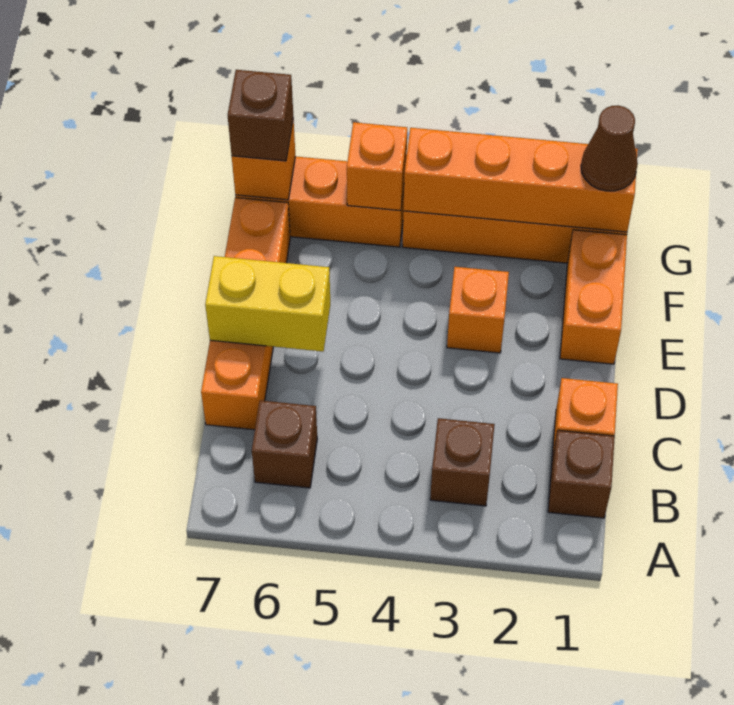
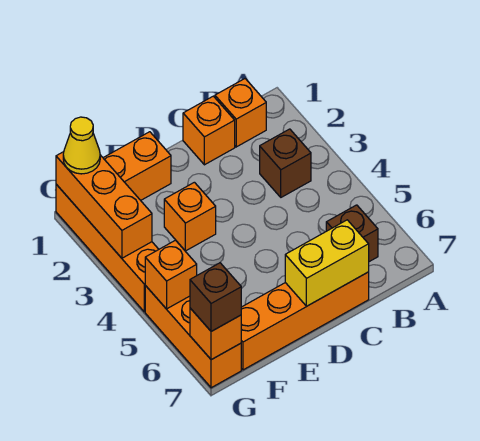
brown brick B1 level 1 -> orange brick B1 level 1
yellow brick D6:D7 level 2 -> yellow brick C7:D7 level 2
orange brick G1:G4 level 2 -> orange brick G1:G3 level 2
brown cone G1 level 3 -> yellow cone G1 level 3

